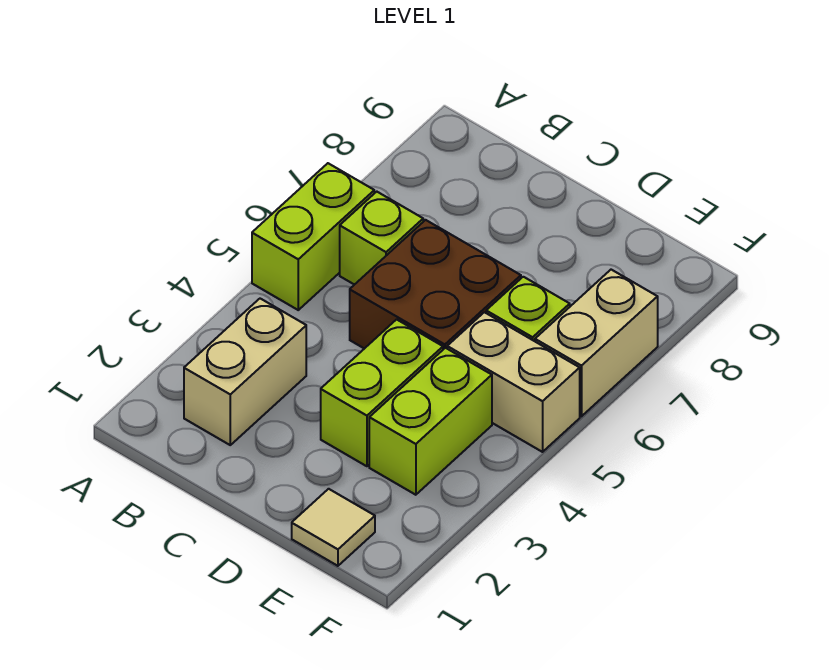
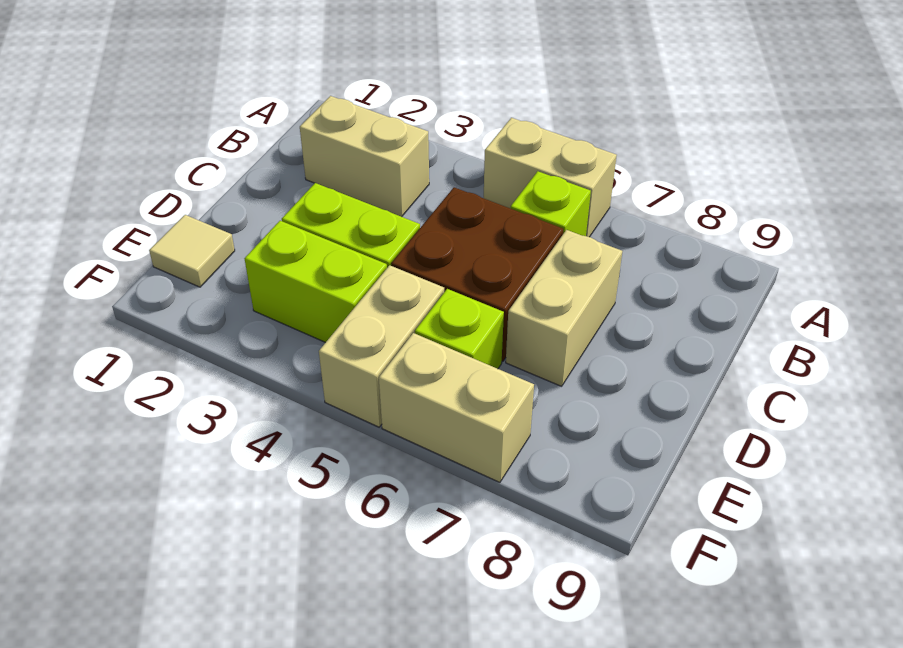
lime brick A5:A6 level 1 -> tan brick A5:A6 level 1
none -> tan brick C7:D7 level 1

